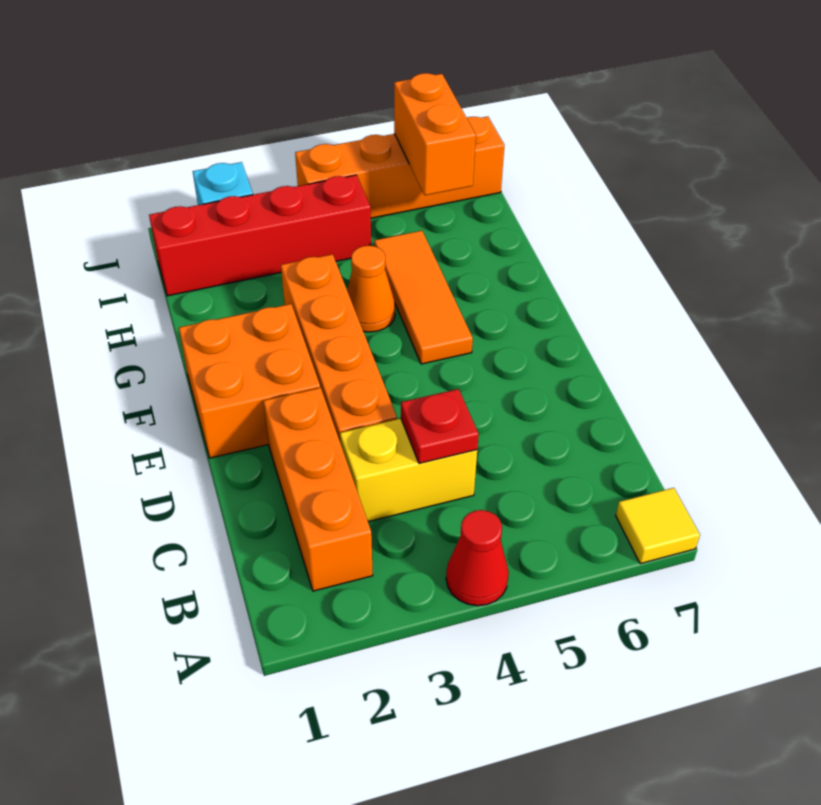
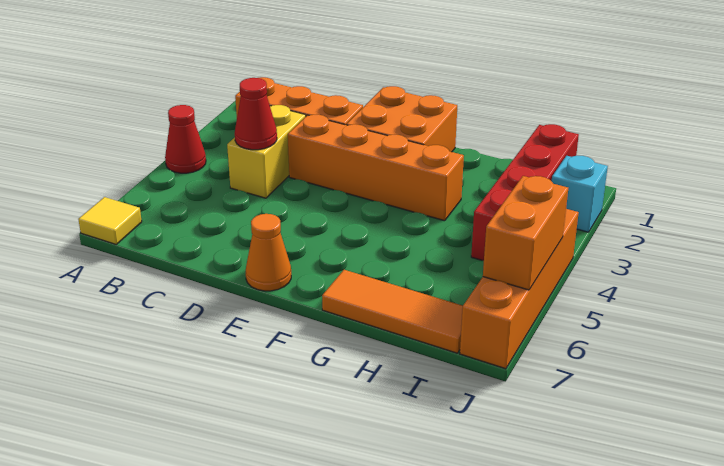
red plate C4 level 2 -> red cone C4 level 2
orange tile F5:H5 level 1 -> orange tile G7:I7 level 1
orange cone G4 level 1 -> orange cone E7 level 1
orange brick I6:J6 level 2 -> orange brick J5:J6 level 2

